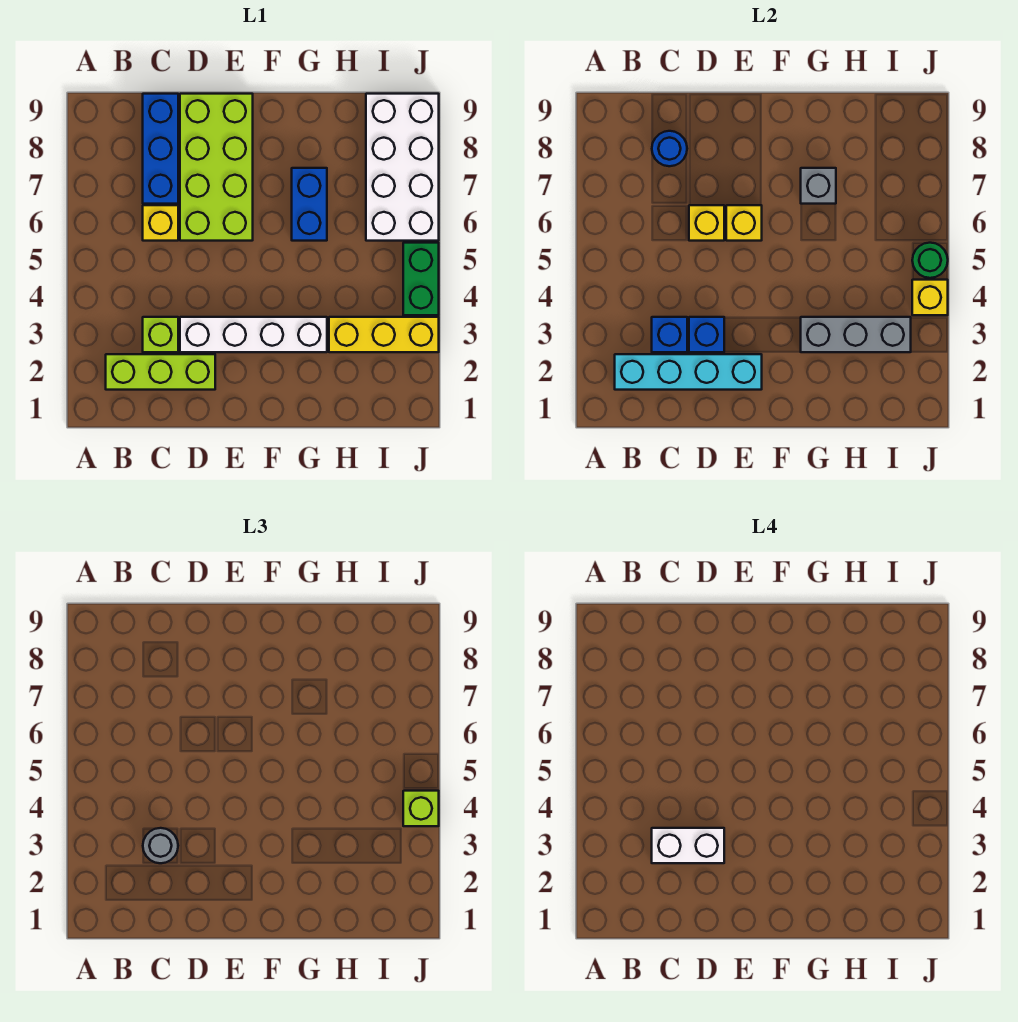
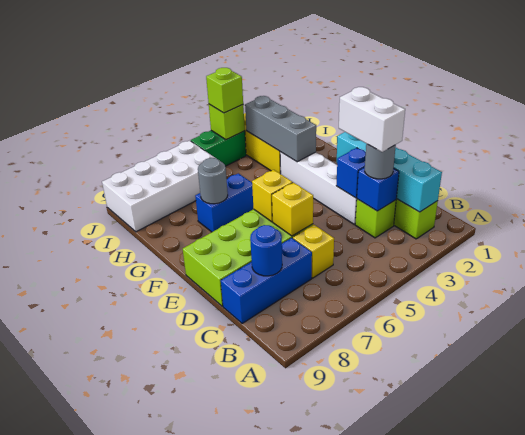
grey brick G7 level 2 -> grey round brick G7 level 2
yellow brick J4 level 2 -> lime brick J4 level 2
green round brick J5 level 2 -> none

